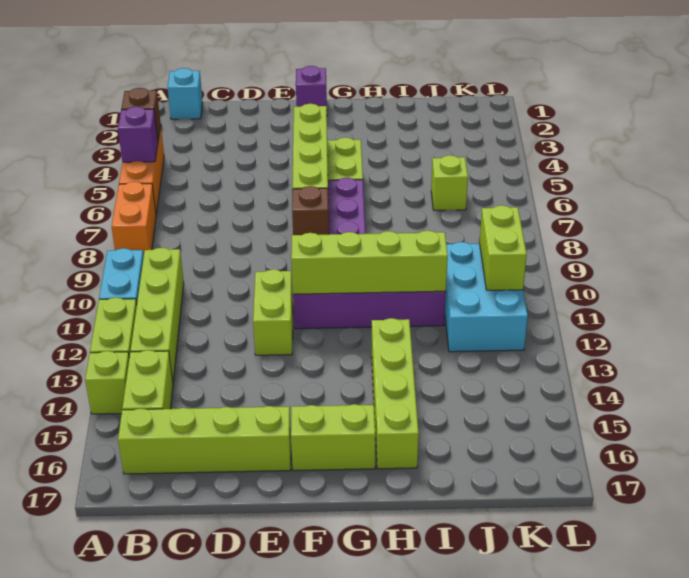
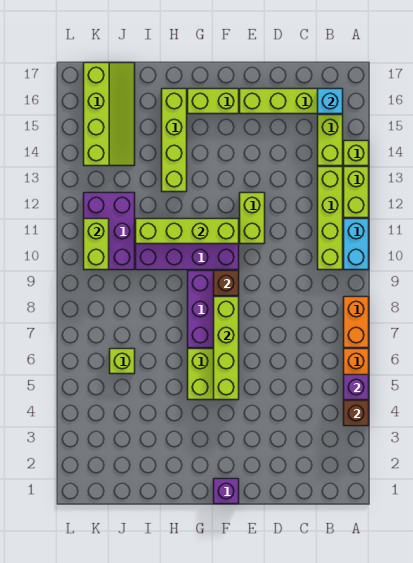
cyan brick B1 level 1 -> cyan brick B16 level 2
cyan brick J10:K12 level 1 -> purple brick J10:K12 level 1
none -> lime slope J14:K17 level 1 top K

